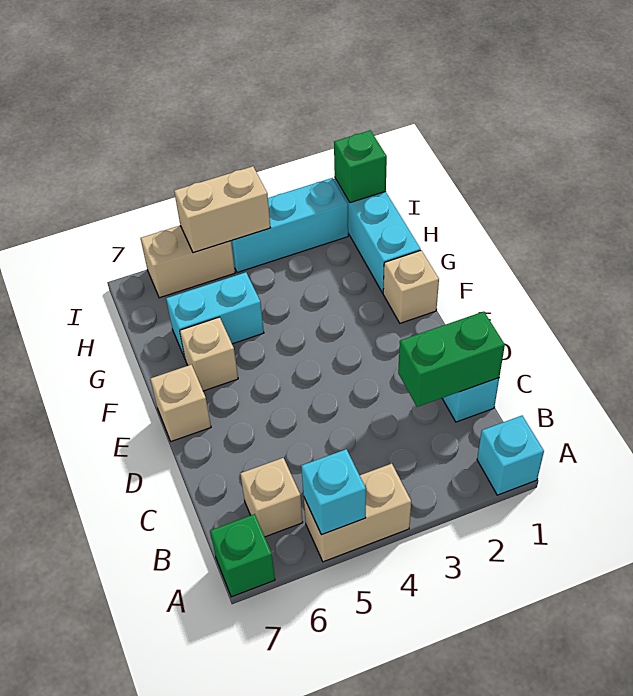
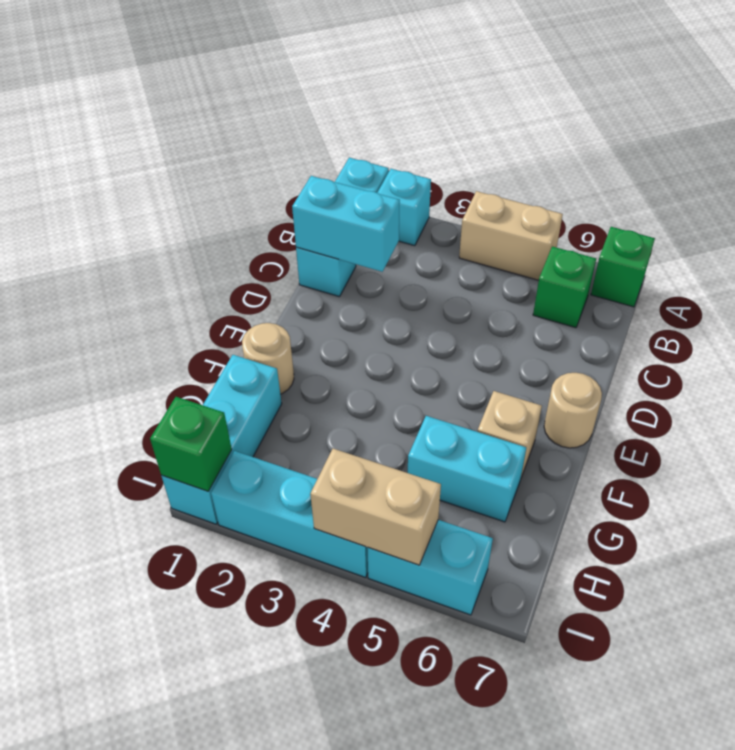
cyan brick A5 level 2 -> cyan brick A2 level 1
tan brick B6 level 1 -> green brick B6 level 1
green brick C1:C2 level 2 -> cyan brick C1:C2 level 2
tan brick E7 level 1 -> tan round brick E7 level 1
tan brick F1 level 1 -> tan round brick F1 level 1
tan brick I5:I6 level 1 -> cyan brick I5:I6 level 1

